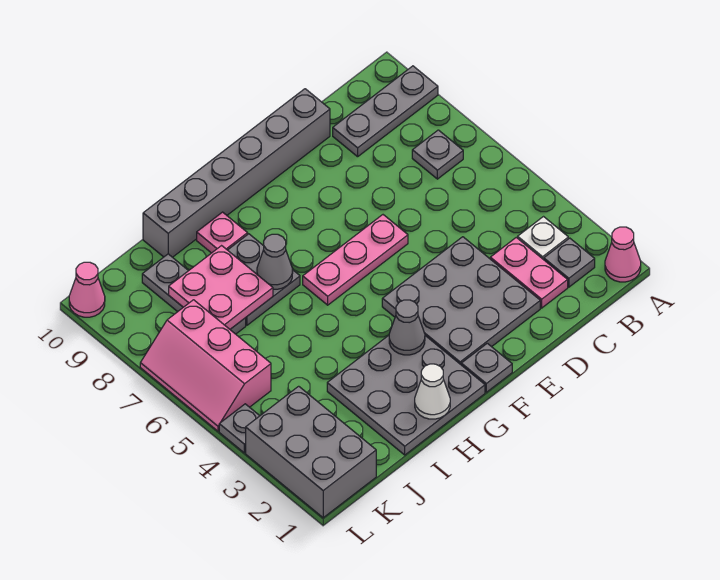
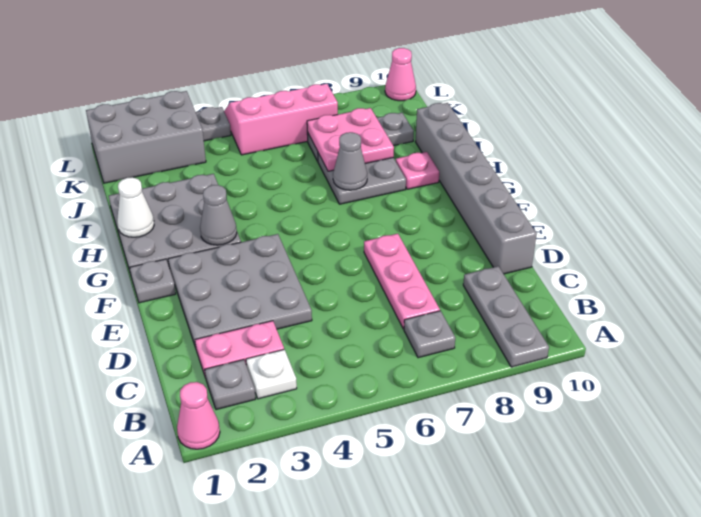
pink plate E6:G6 level 1 -> pink plate C7:E7 level 1

